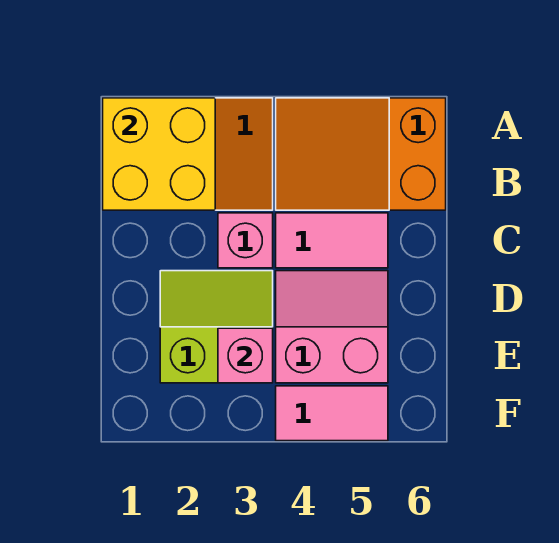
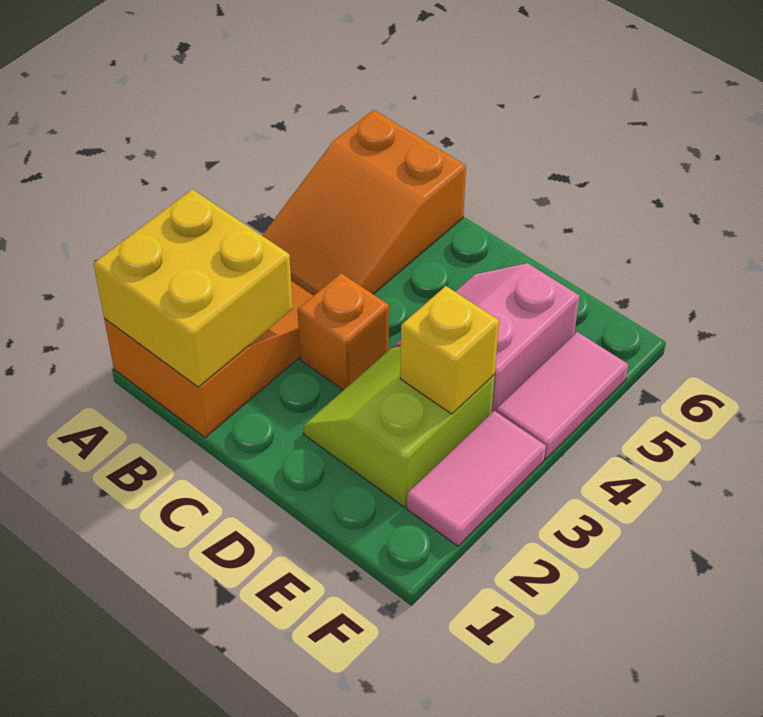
pink brick C3 level 1 -> orange brick C3 level 1
pink tile C4:C5 level 1 -> pink tile F2:F3 level 1
pink brick E3 level 2 -> yellow brick E3 level 2

